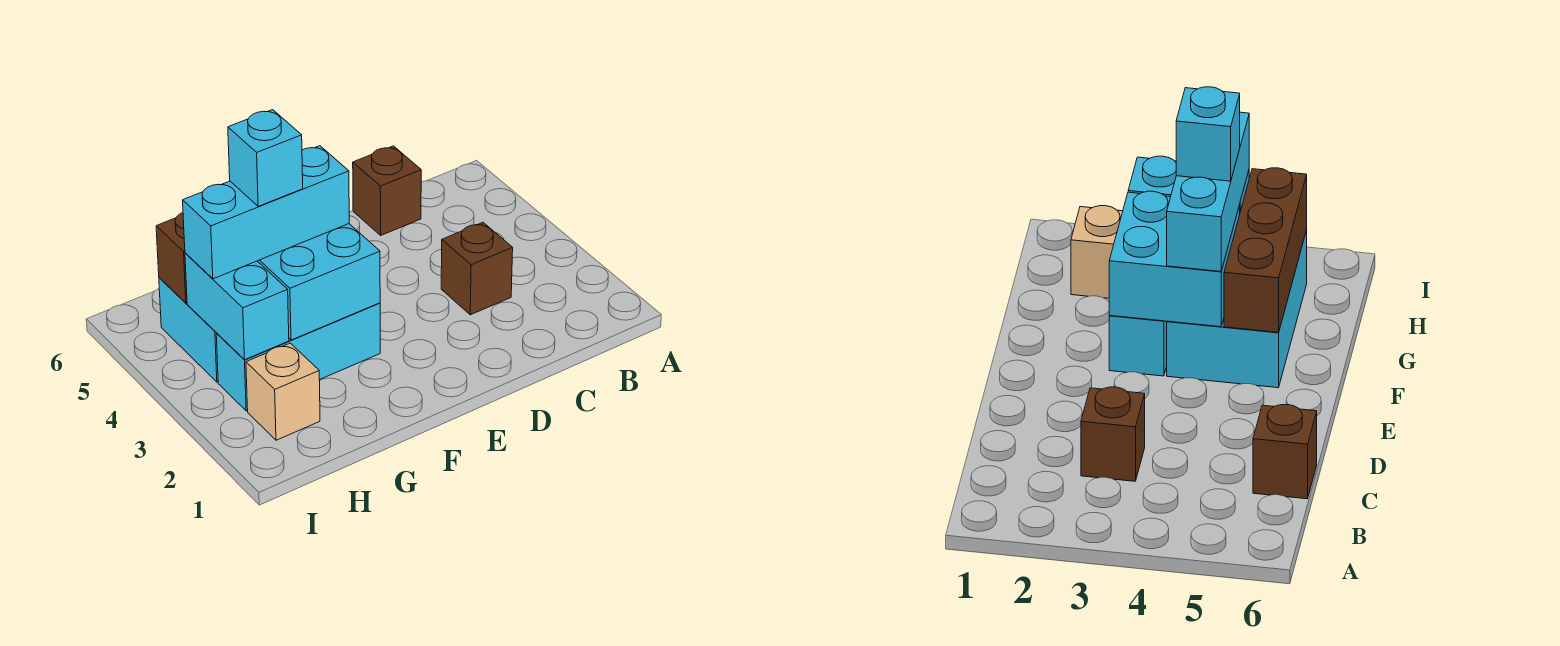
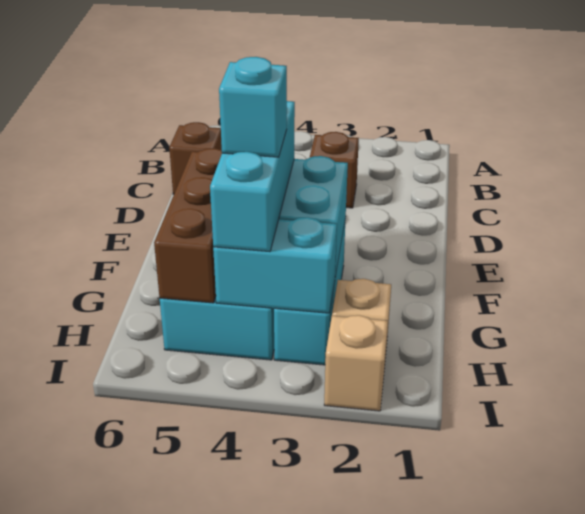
none -> tan brick I2 level 1

